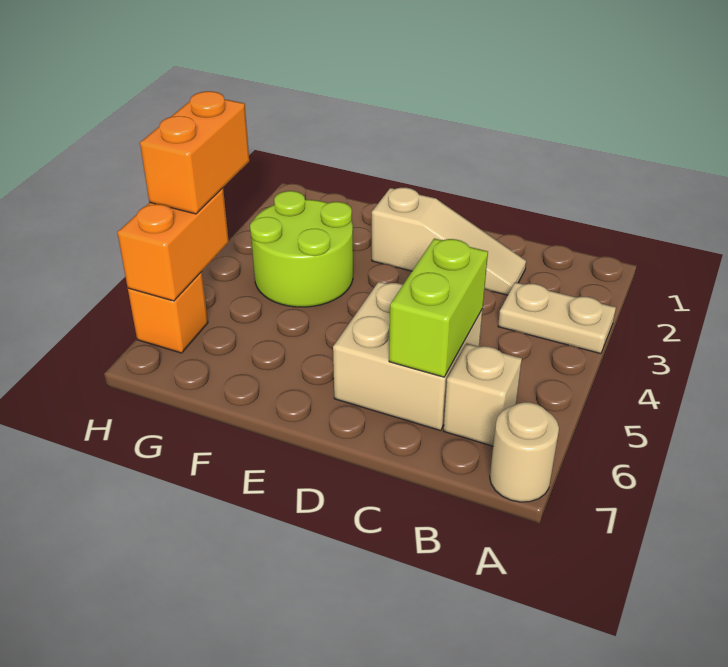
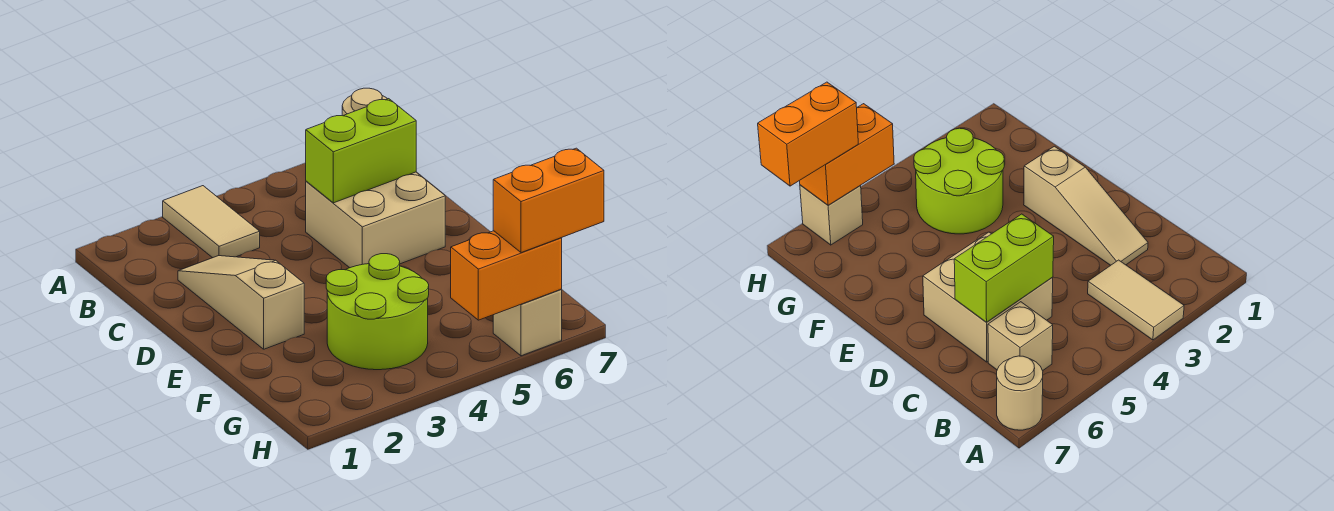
tan plate A3:B3 level 1 -> tan tile A3:B3 level 1
orange brick H4:H5 level 3 -> orange brick H6:H7 level 3
orange brick H6 level 1 -> tan brick H6 level 1

